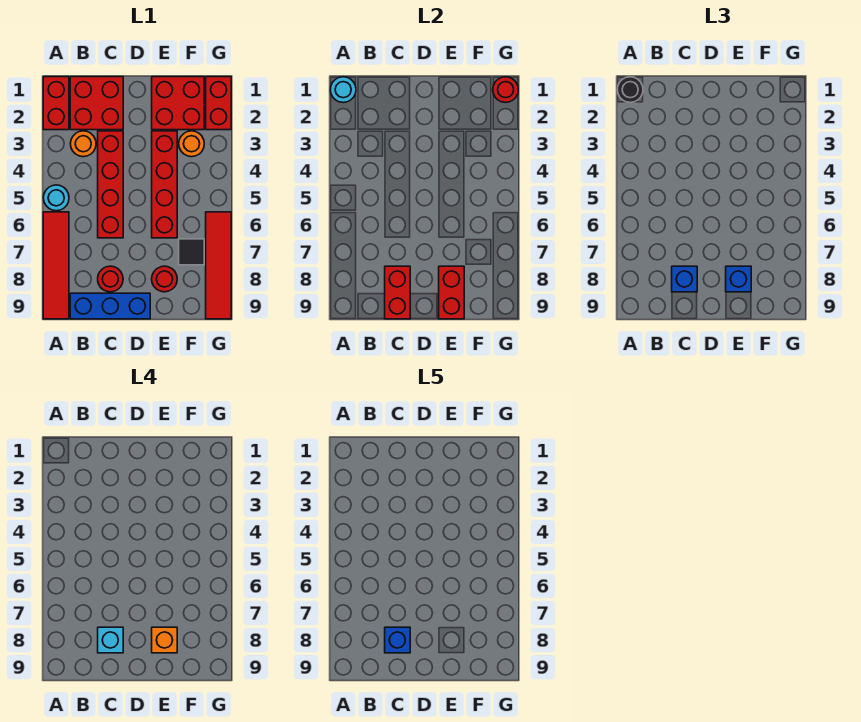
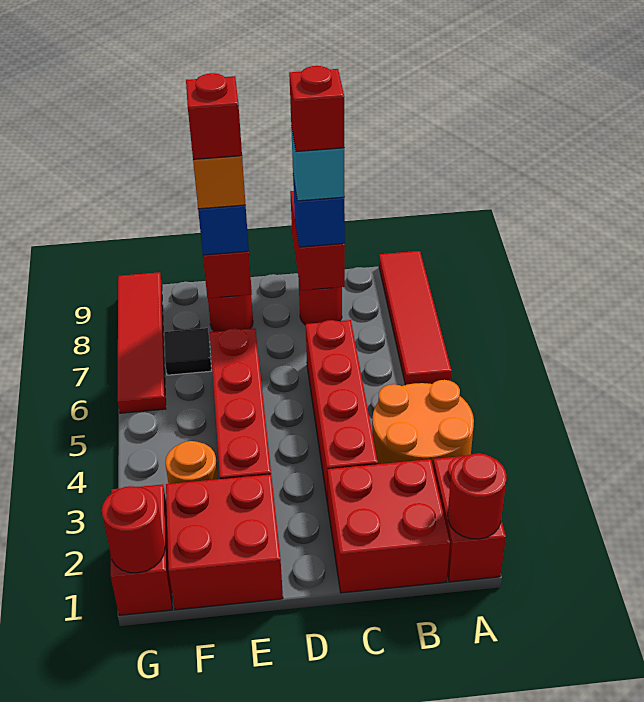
cyan round brick A1 level 2 -> red round brick A1 level 2
black round brick A1 level 3 -> none
cyan round brick A5 level 1 -> none
orange round brick B3 level 1 -> orange round brick A3:B4 level 1
blue brick B9:D9 level 1 -> none
blue brick C8 level 5 -> red brick C8 level 5
none -> red brick E8 level 5

